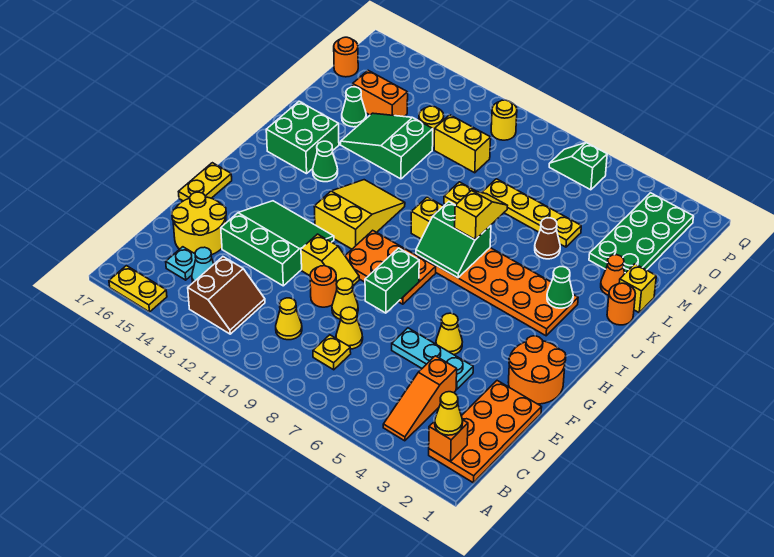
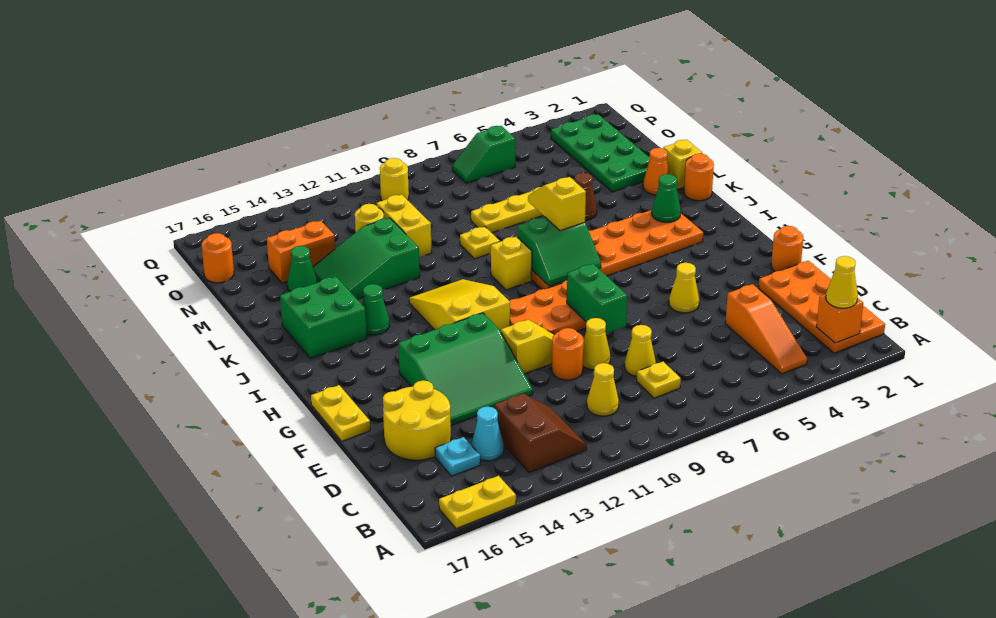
cyan plate E4:E6 level 1 -> none
green slope E12:G14 level 1 top E -> green slope E12:G14 level 1 top G
orange round brick F1:G2 level 1 -> orange round brick F1 level 1
yellow brick N10:N11 level 1 -> yellow brick M11:N11 level 1

